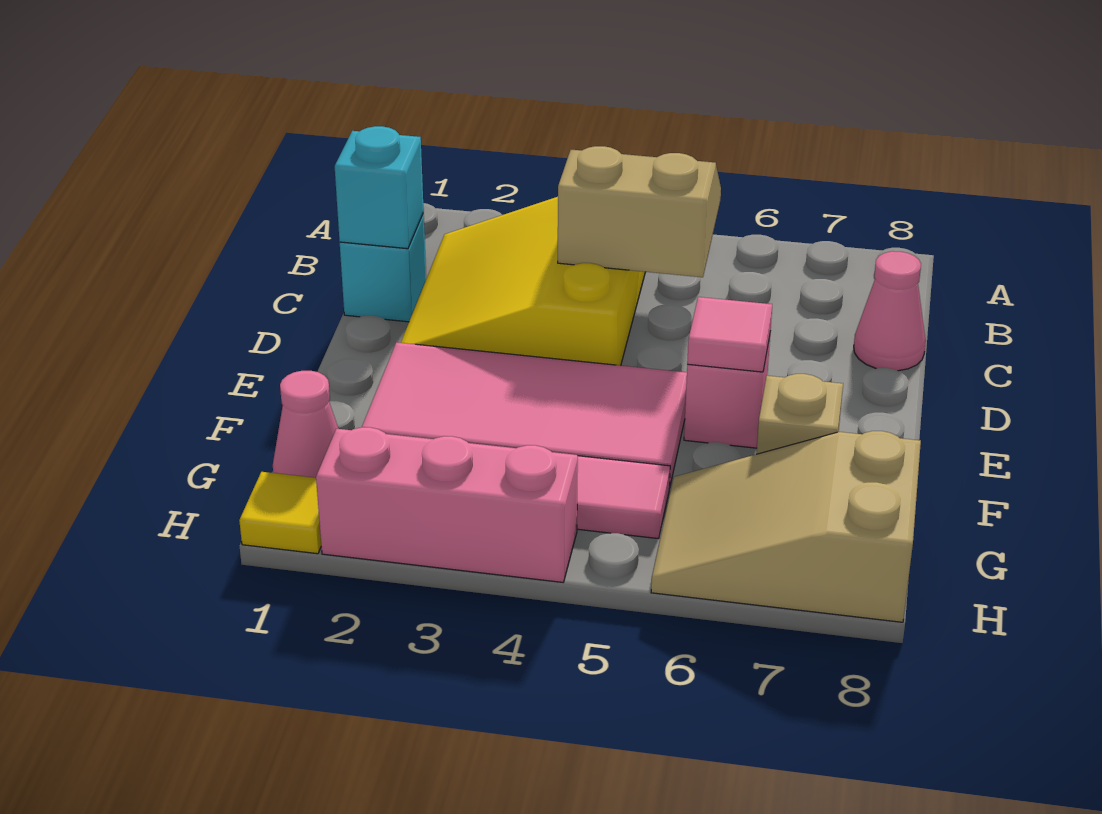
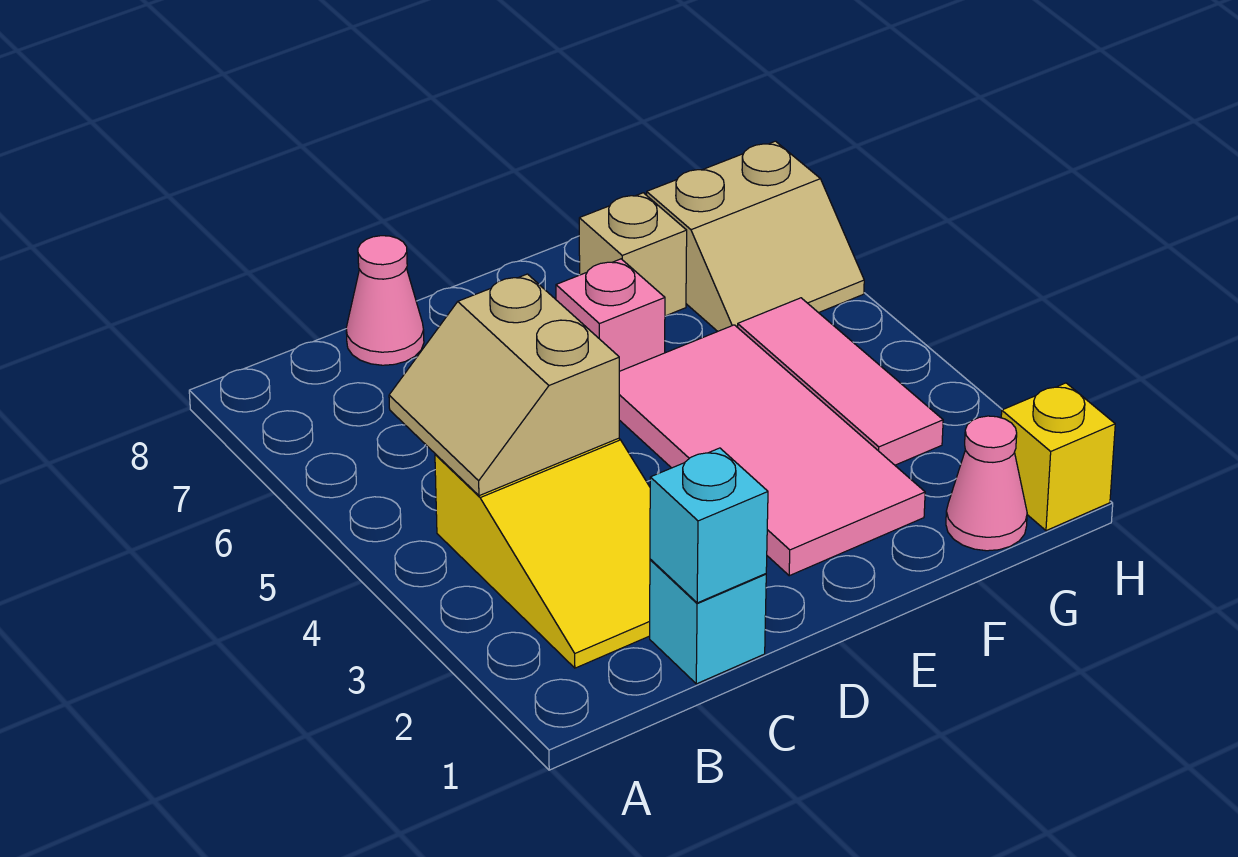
yellow slope B2:D4 level 1 top 4 -> yellow slope B2:C4 level 1 top 4
pink tile E6 level 2 -> none
tan slope G6:H8 level 1 top 8 -> tan slope G6:H7 level 1 top 7
yellow tile H1 level 1 -> yellow brick H1 level 1
pink brick H2:H4 level 1 -> none

